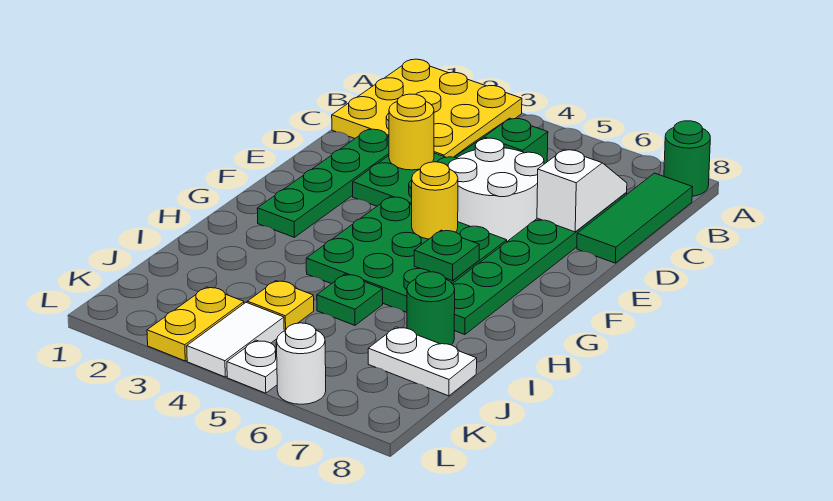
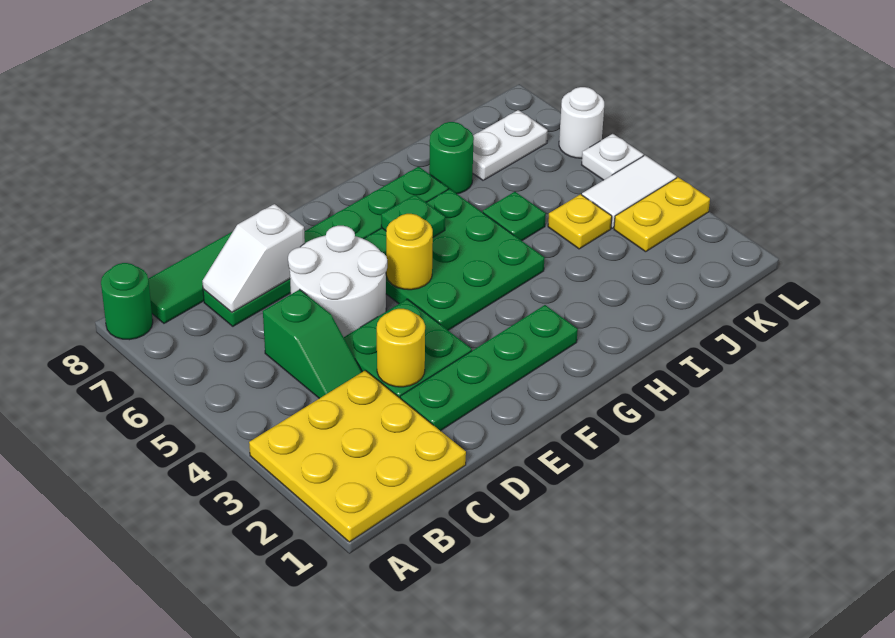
white plate J7:J8 level 1 -> white plate J7:K7 level 1

